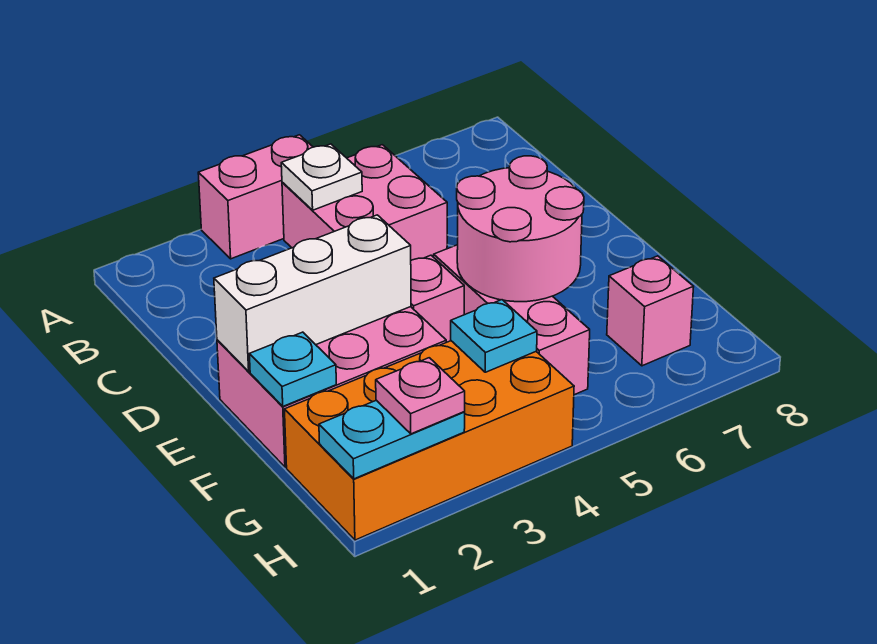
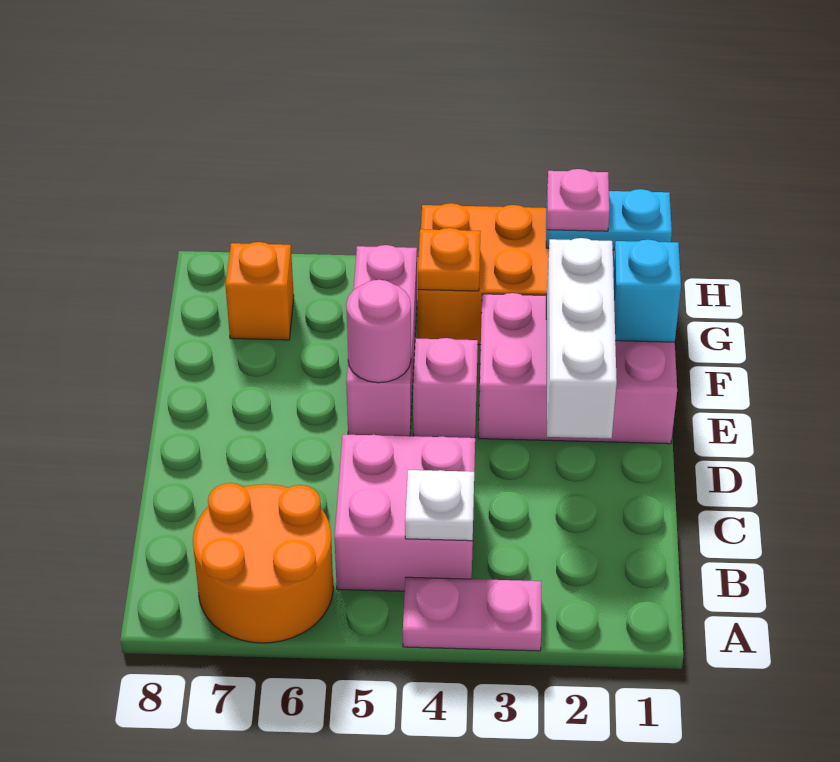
pink brick A3:A4 level 1 -> pink plate A3:A4 level 1
none -> orange round brick A6:B7 level 1
white brick E1:E3 level 2 -> white brick D2:F2 level 2
pink round brick E5:F6 level 2 -> pink round brick E5 level 2
cyan plate F1 level 2 -> cyan brick F1 level 2
cyan plate G4 level 2 -> orange plate G4 level 2
pink brick G7 level 1 -> orange brick G7 level 1

